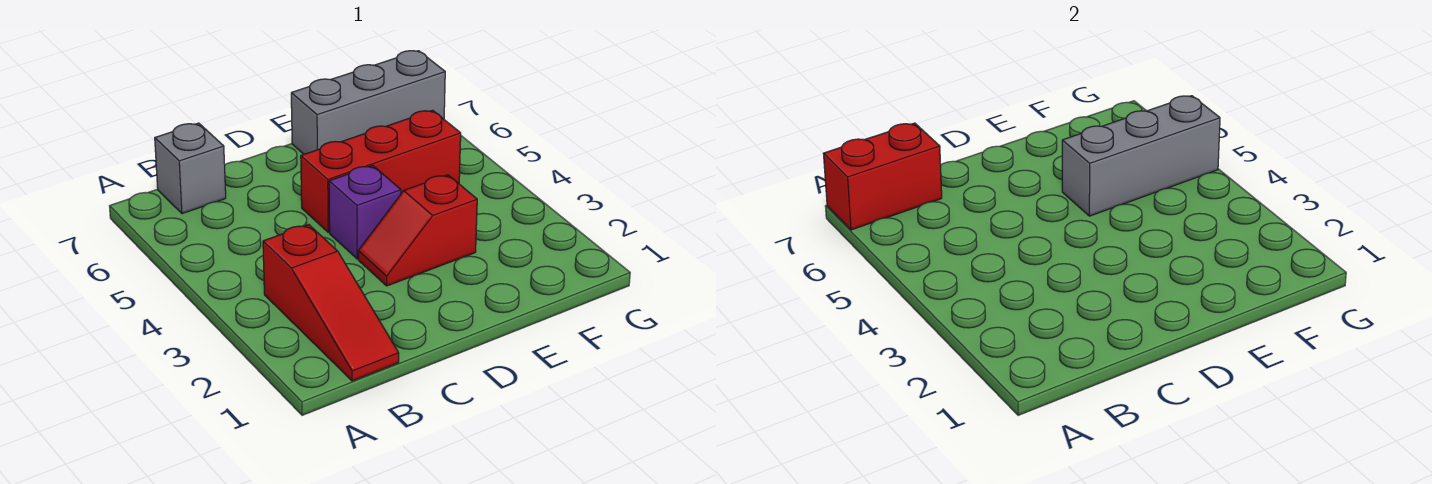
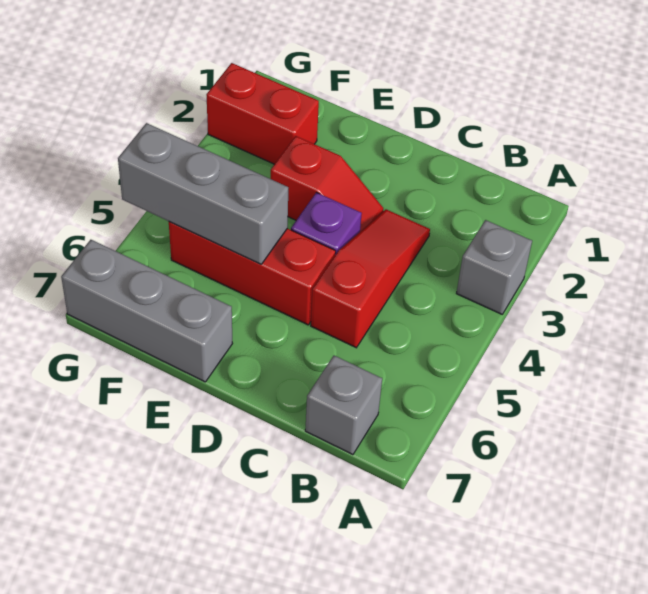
none -> grey brick A3 level 1
red brick A7:B7 level 2 -> red brick F2:G2 level 1
red slope B1:B3 level 1 top 3 -> red slope C3:C5 level 1 top 5

